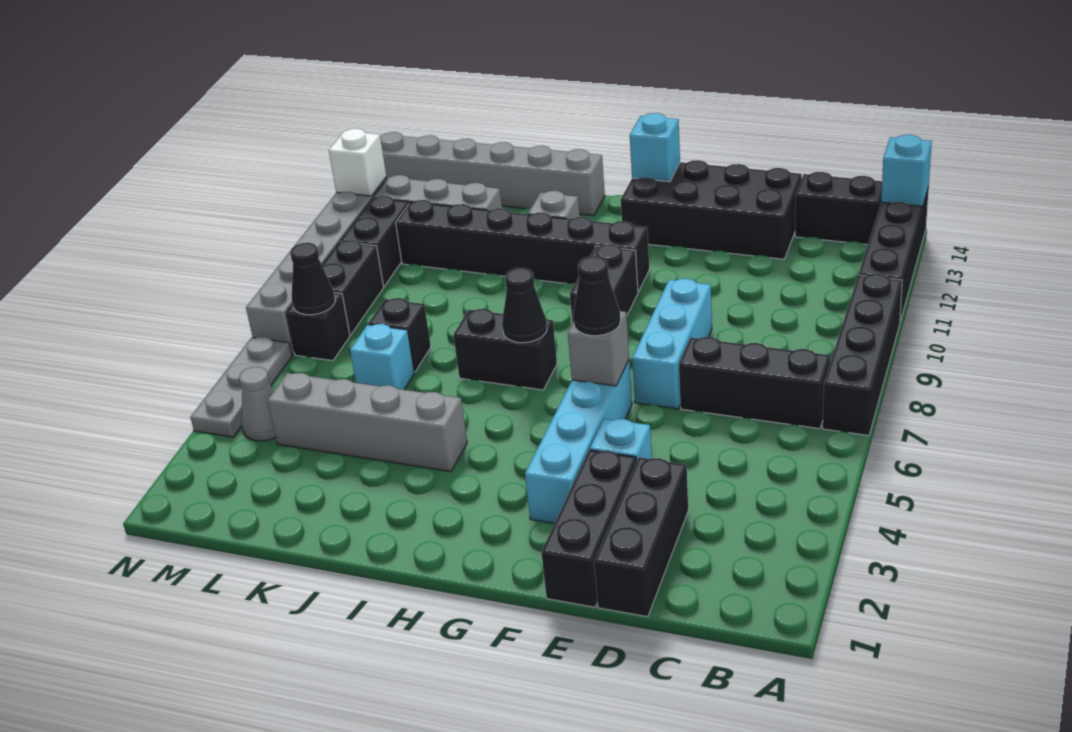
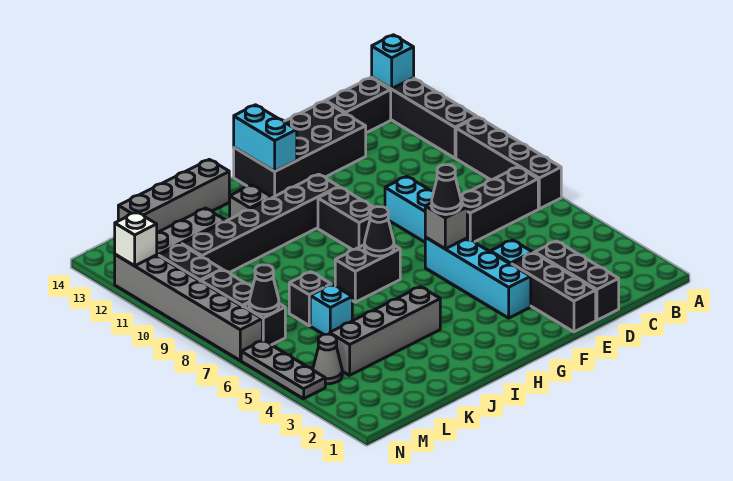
cyan brick G14 level 2 -> cyan brick G13:G14 level 2
grey brick I14:N14 level 1 -> grey brick I14:L14 level 1

